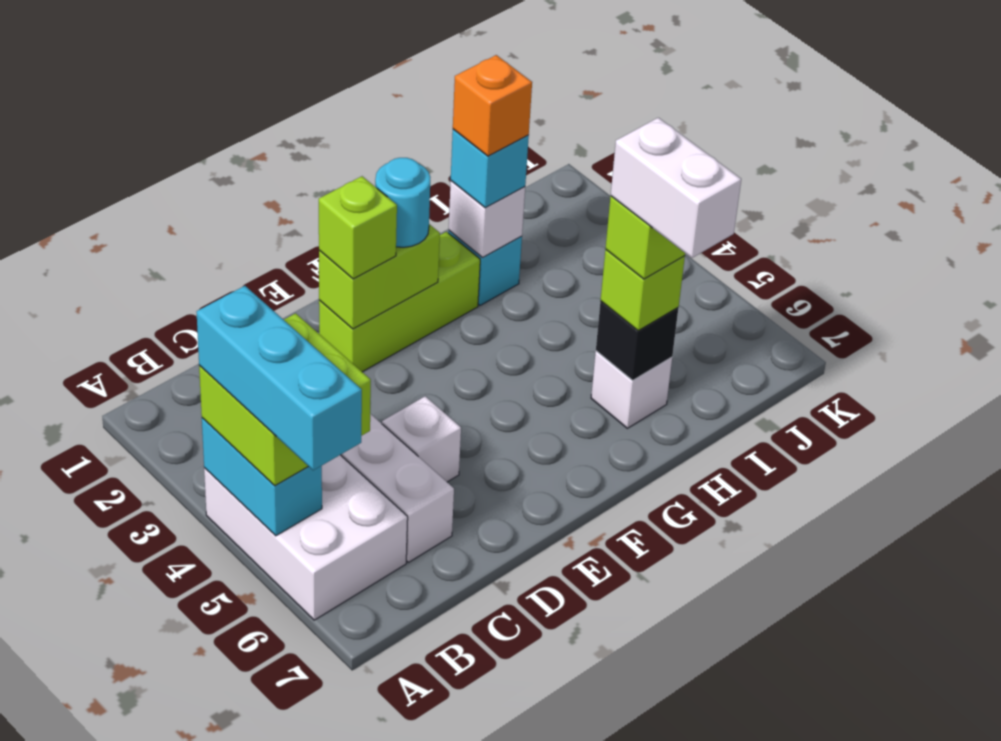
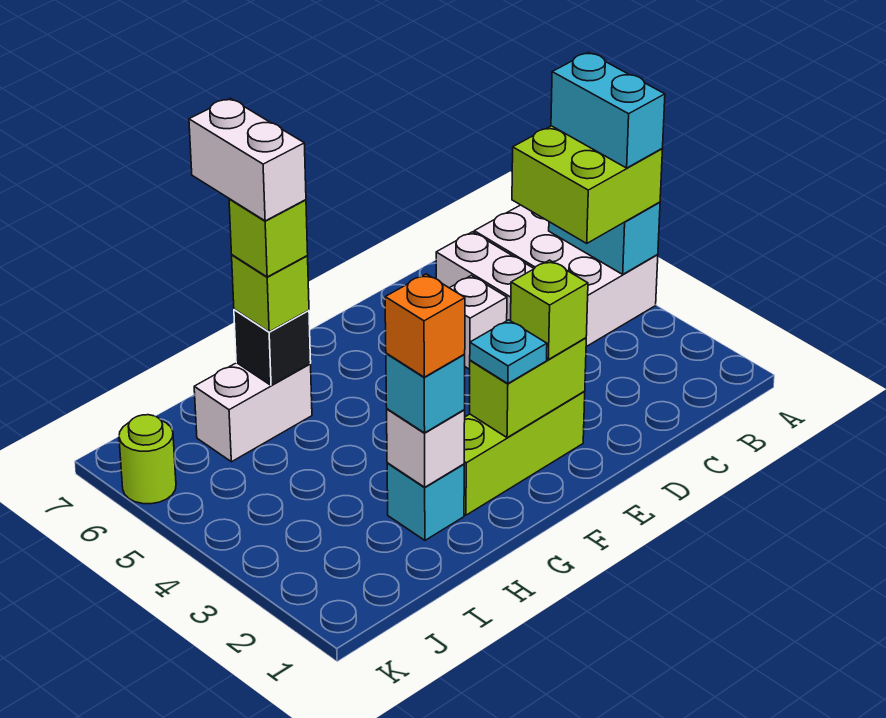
cyan brick A4:A6 level 4 -> cyan brick A4:A5 level 4
cyan round brick F2 level 3 -> cyan plate F2 level 3
white brick H6 level 1 -> white brick H6:I6 level 1
none -> lime round brick K6 level 1

